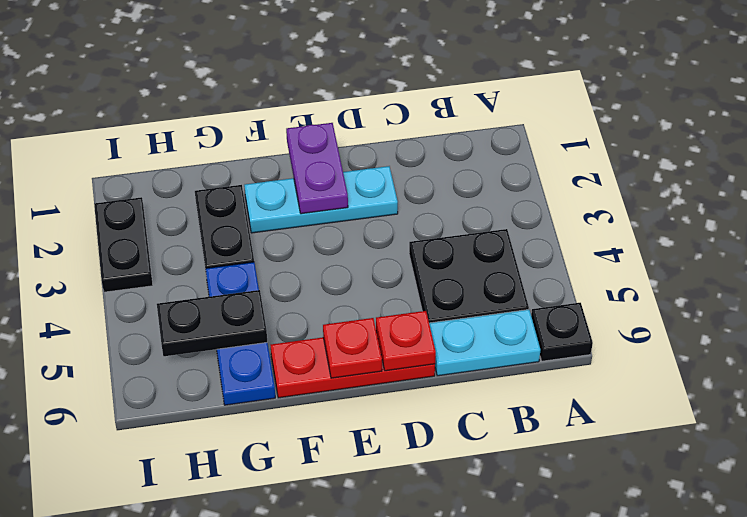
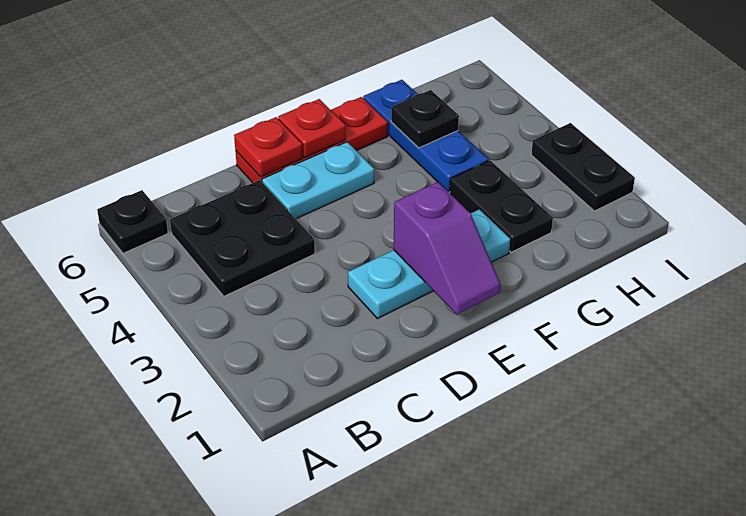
cyan plate B6:C6 level 1 -> cyan plate D5:E5 level 1
purple plate E1:E2 level 2 -> purple slope E1:E2 level 2 top 2
black plate G5:H5 level 2 -> black plate G5 level 2

